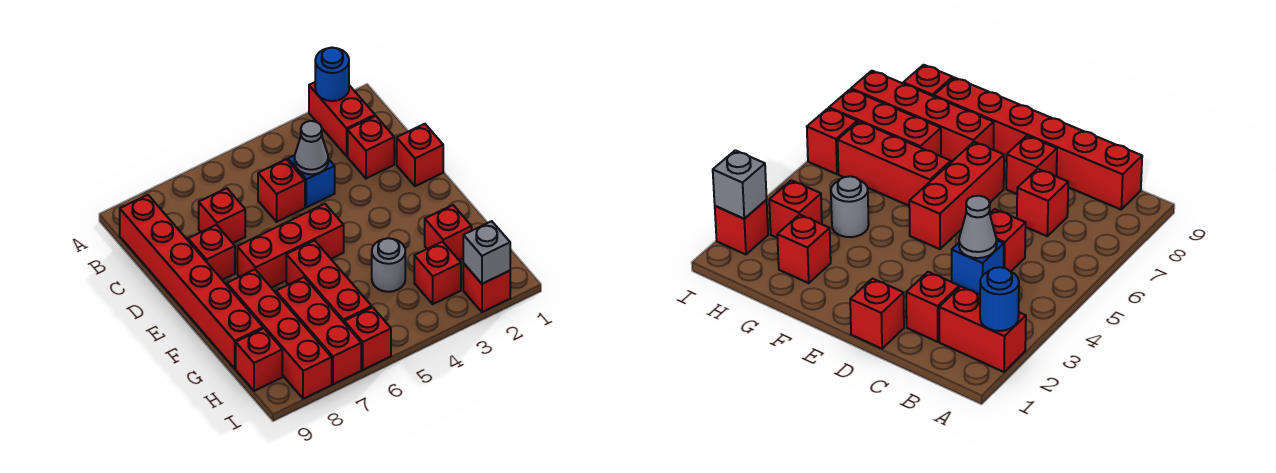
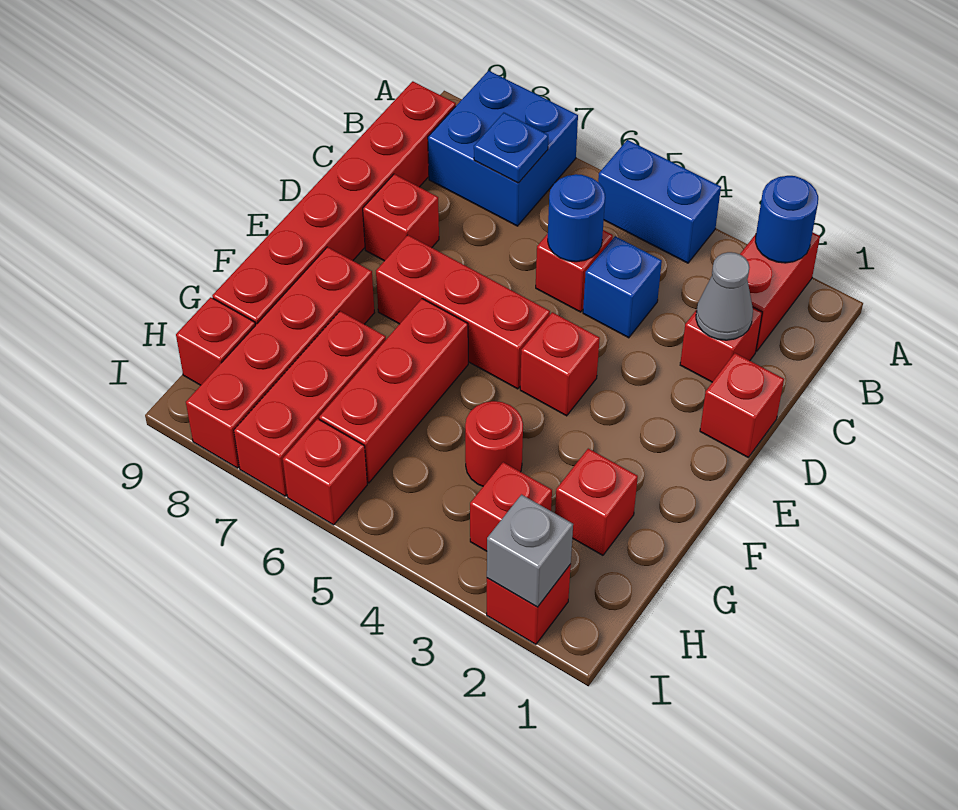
none -> blue brick A4:A5 level 1
none -> blue brick A7:B8 level 1
none -> blue plate B7 level 2
grey cone C4 level 2 -> grey cone C2 level 2
none -> blue round brick C5 level 2
red brick C7 level 1 -> red brick E4 level 1
grey round brick G4 level 1 -> red round brick G4 level 1

